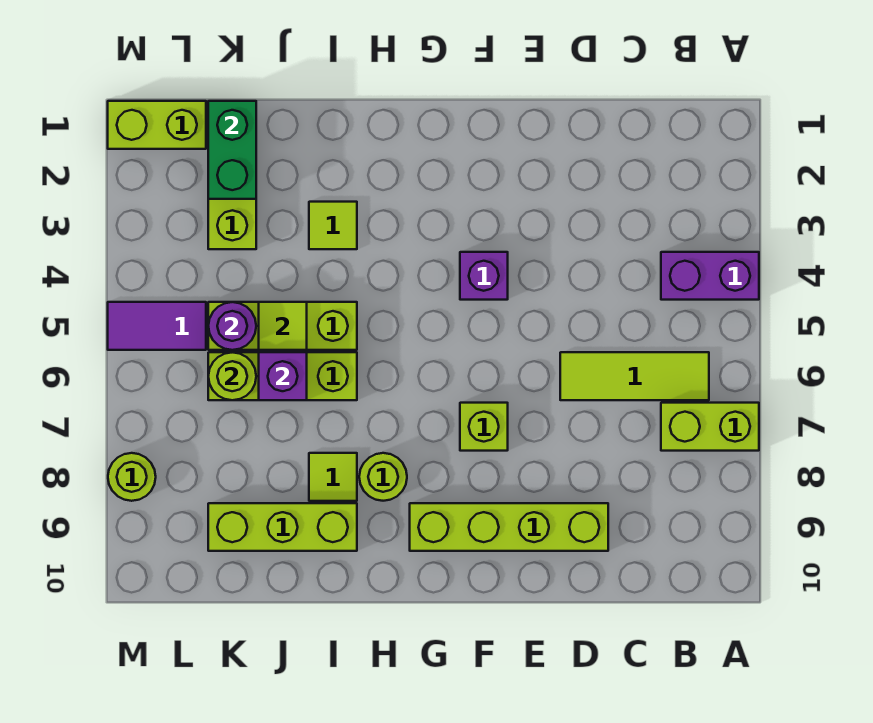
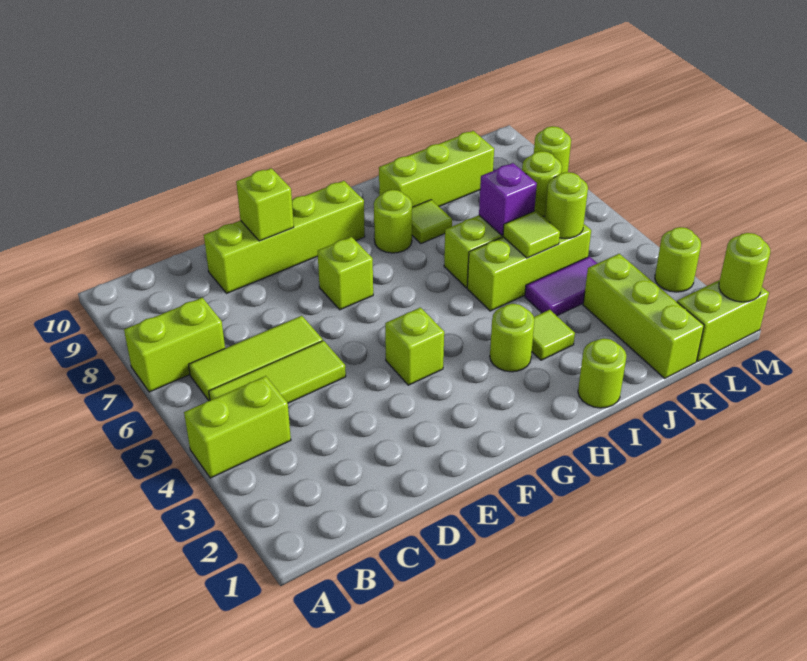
purple brick A4:B4 level 1 -> lime brick A4:B4 level 1
none -> lime tile B5:D5 level 1
none -> lime brick E9 level 2
purple brick F4 level 1 -> lime brick F4 level 1
none -> lime round brick H3 level 1
none -> lime round brick I1 level 1
green brick K1:K2 level 2 -> none
purple round brick K5 level 2 -> lime round brick K5 level 2
purple tile L5:M5 level 1 -> purple tile J4:K4 level 1
none -> lime round brick M1 level 2
none -> lime round brick M3 level 1

